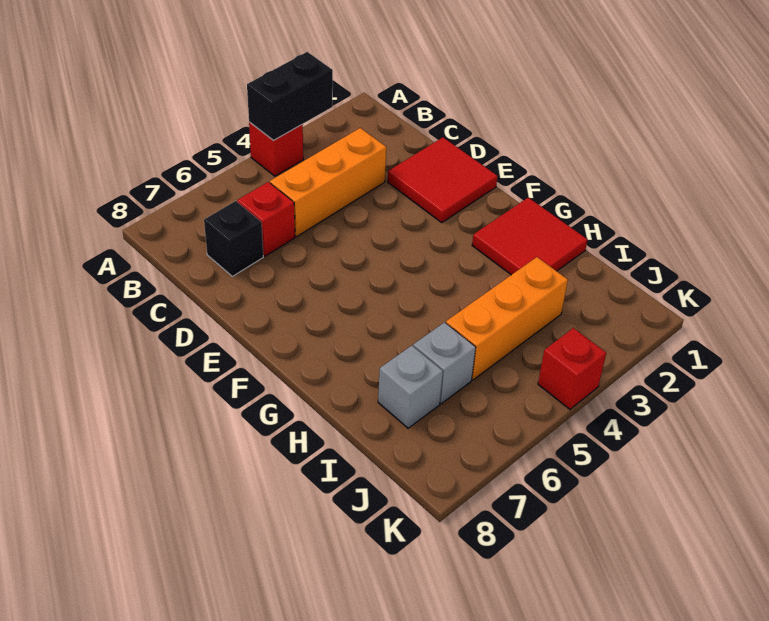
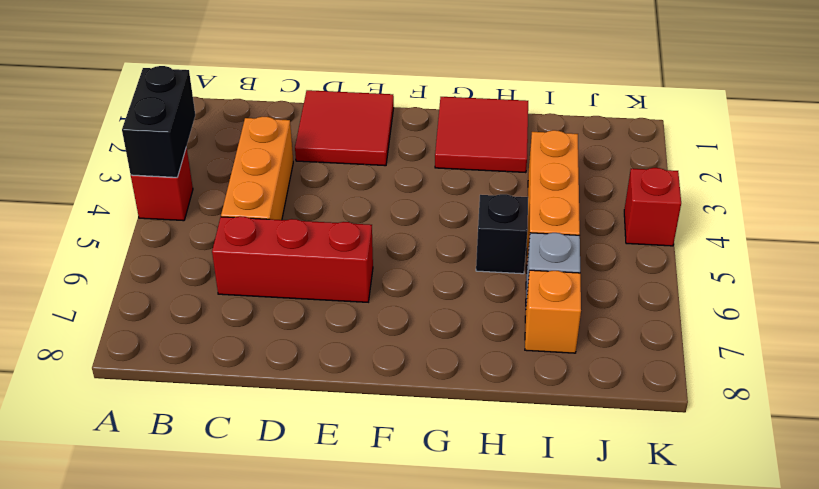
red brick C6 level 1 -> red brick C6:E6 level 1
black brick C7 level 1 -> black brick H5 level 1
grey brick I7 level 1 -> orange brick I7 level 1

